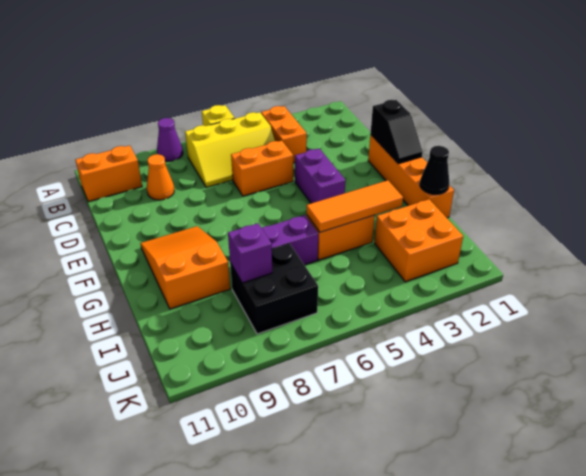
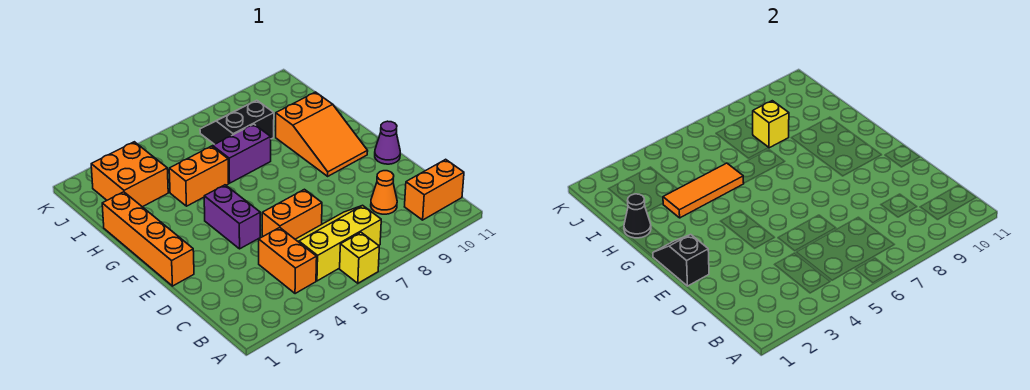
purple cone A8 level 1 -> purple cone E11 level 1
black brick I7:J8 level 1 -> black slope I7:J8 level 1 top I
purple brick I8 level 2 -> yellow brick I8 level 2

